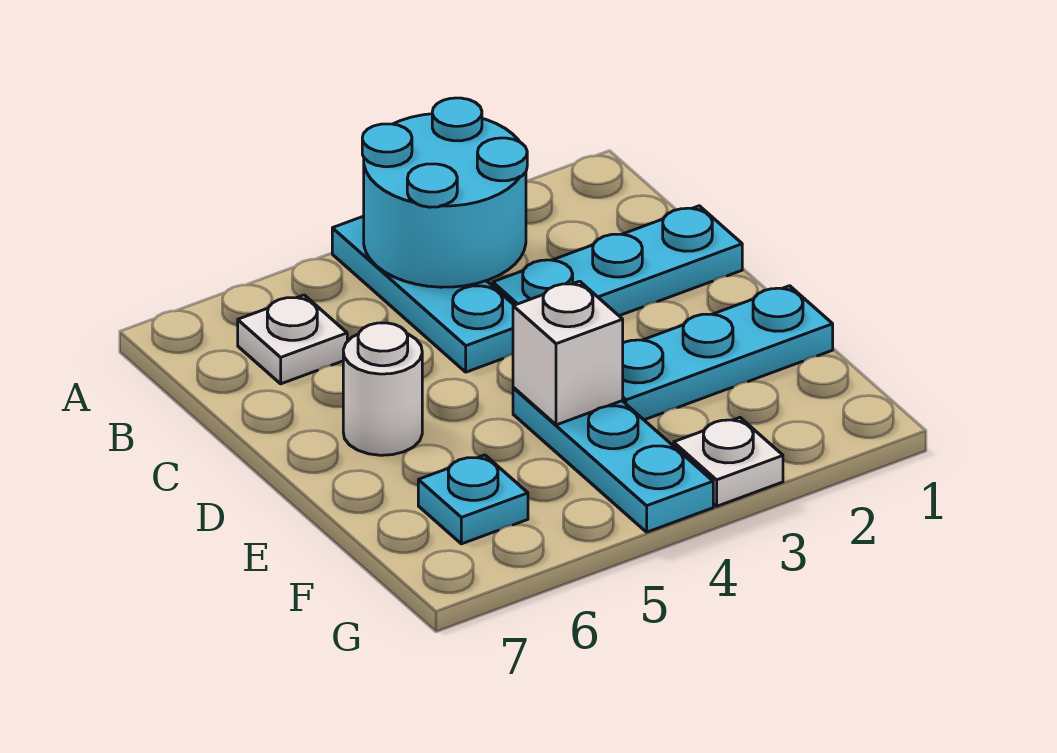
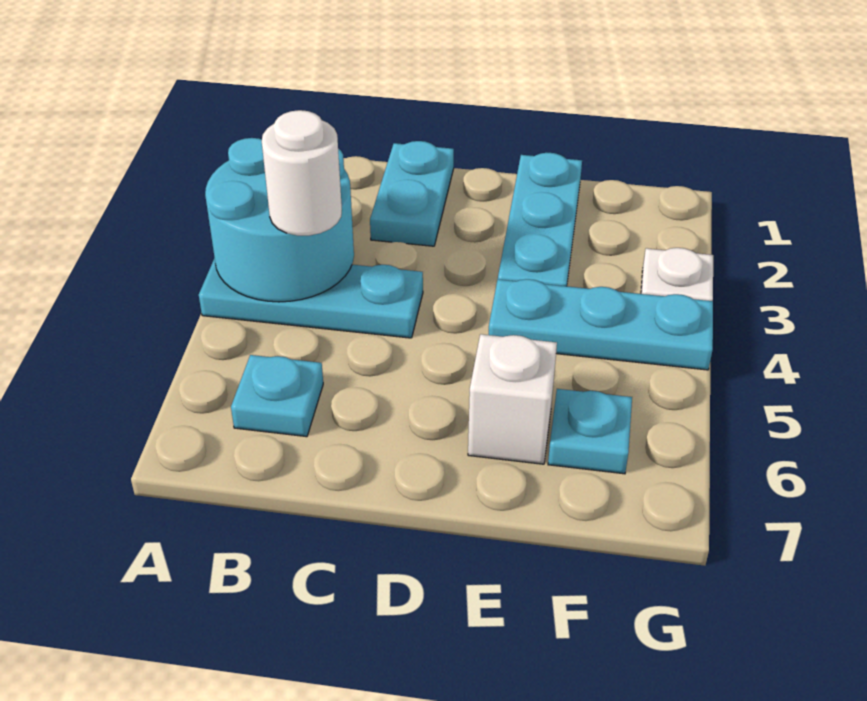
white plate B6 level 1 -> cyan plate B6 level 1
cyan plate C1:C3 level 1 -> cyan plate C1:C2 level 1
white round brick D6 level 1 -> white round brick B4 level 3
white brick E4 level 2 -> white brick E6 level 1

